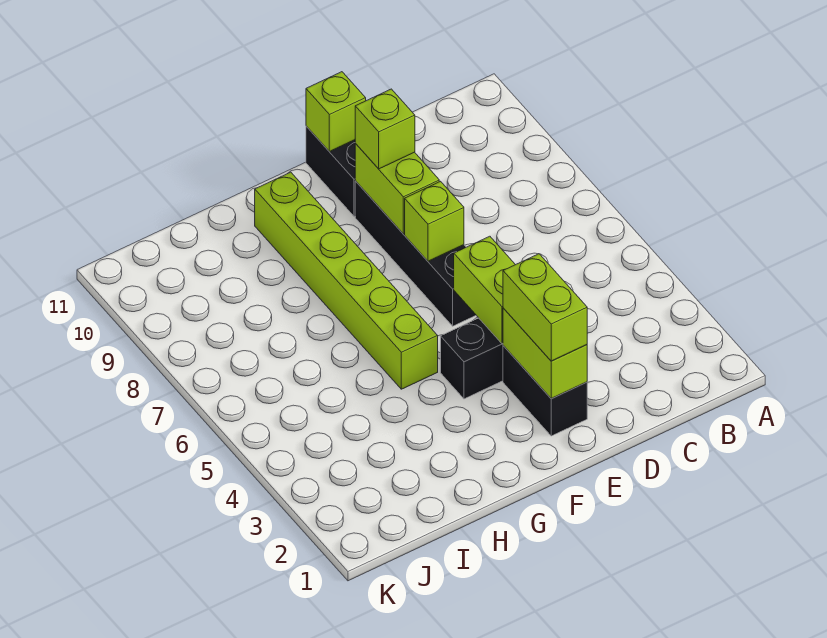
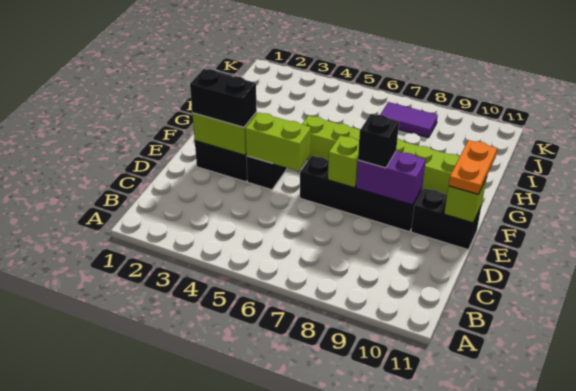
lime brick E2:E3 level 3 -> black brick E2:E3 level 3
lime brick E8:E9 level 2 -> purple brick E8:E9 level 2
none -> black brick E8 level 3
lime brick E9 level 3 -> none
none -> orange plate E11:F11 level 3
none -> purple tile J7:J8 level 1

